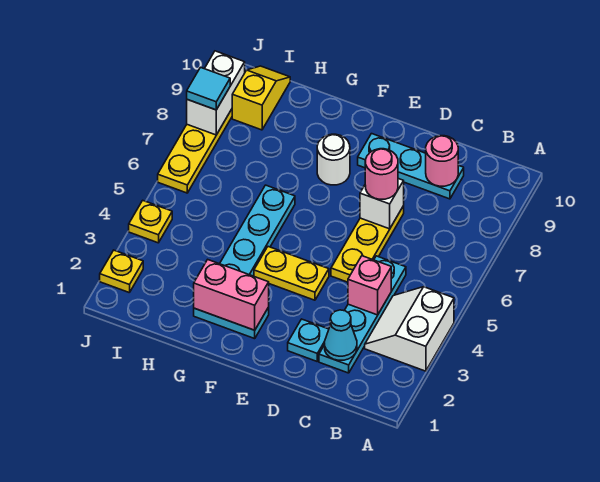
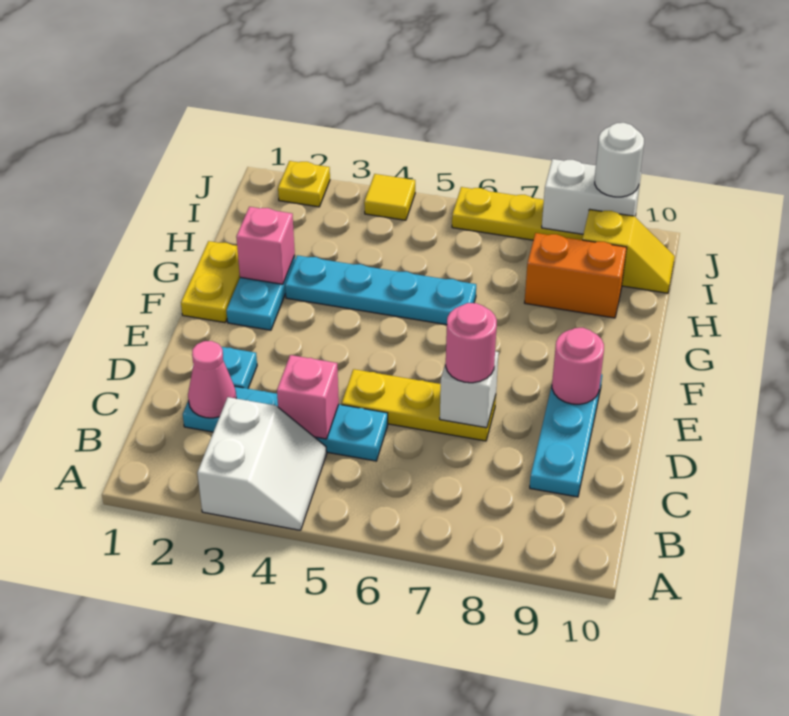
white slope A3:B4 level 1 top A -> white slope A3:B4 level 1 top 3
cyan cone C2 level 2 -> pink cone C2 level 2
pink round brick C9 level 2 -> pink round brick E9 level 2
yellow plate E4:F4 level 1 -> yellow plate F1:G1 level 1
pink brick F2:G2 level 2 -> pink brick G2 level 2
white round brick F8 level 1 -> white round brick J9 level 3
none -> orange brick H8:H9 level 1
yellow plate J4 level 1 -> yellow tile J4 level 1
cyan tile J8 level 3 -> none

